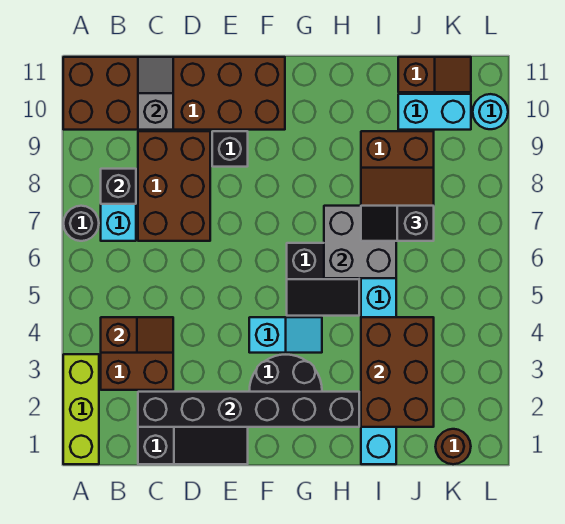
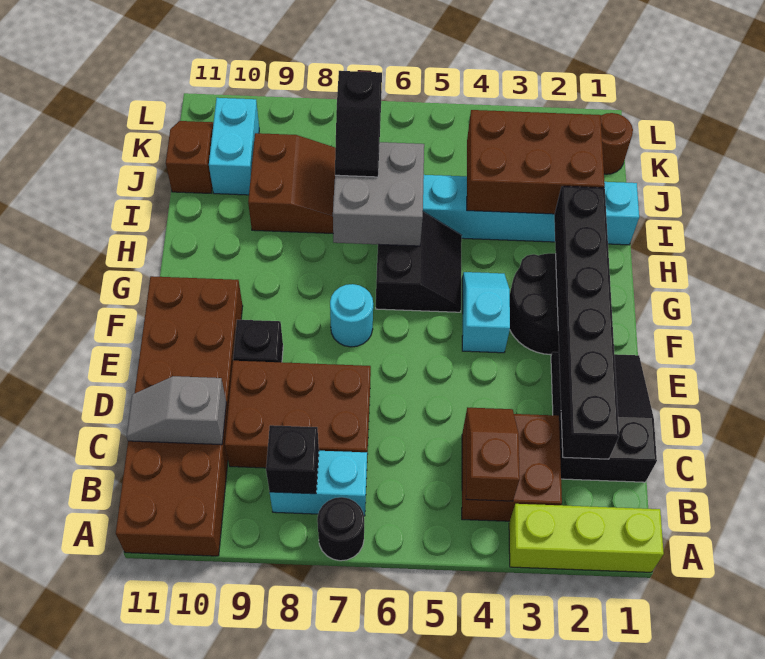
cyan round brick L10 level 1 -> cyan round brick F7 level 1

